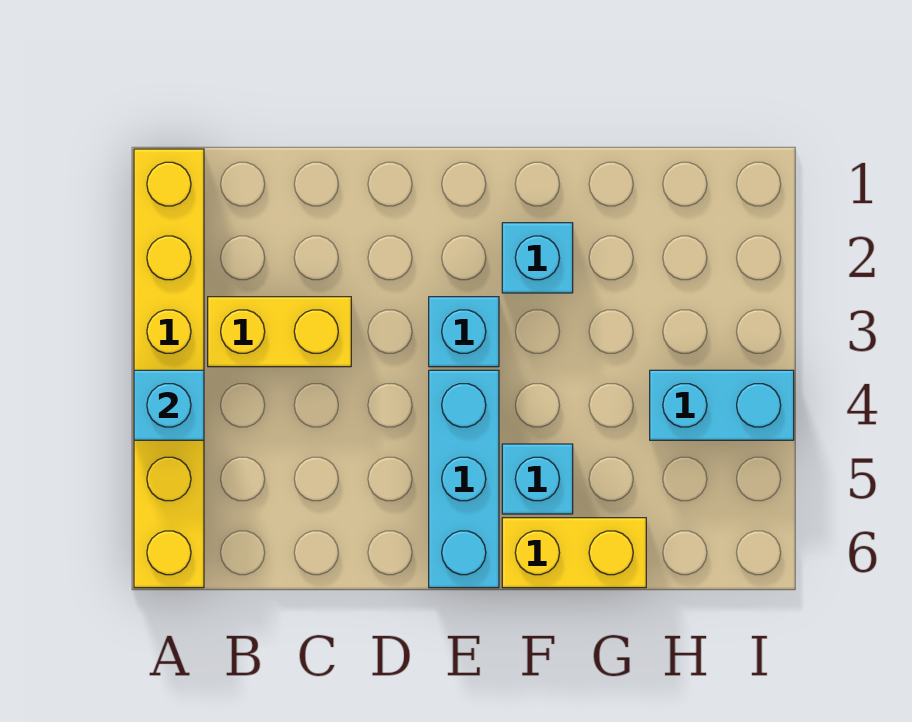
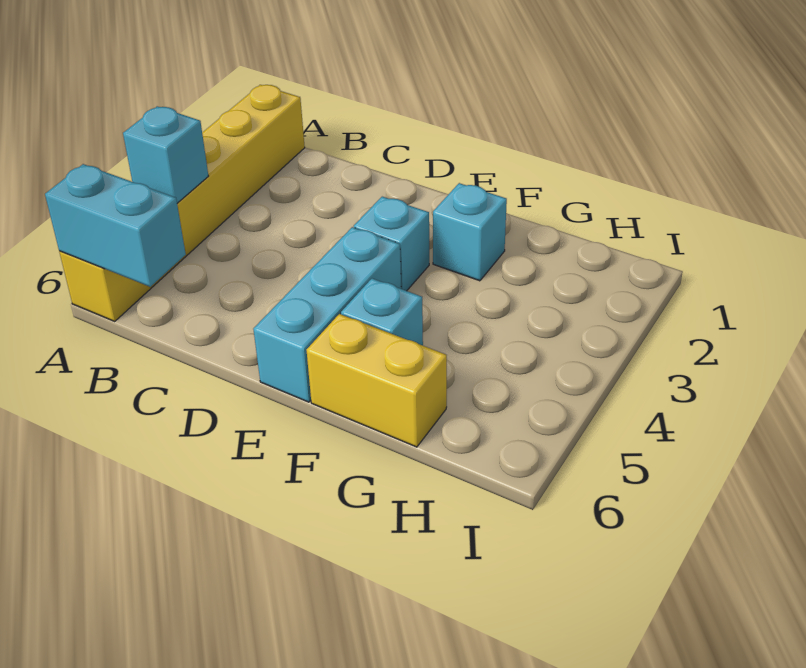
yellow brick B3:C3 level 1 -> none
cyan brick H4:I4 level 1 -> cyan brick A6:B6 level 2

